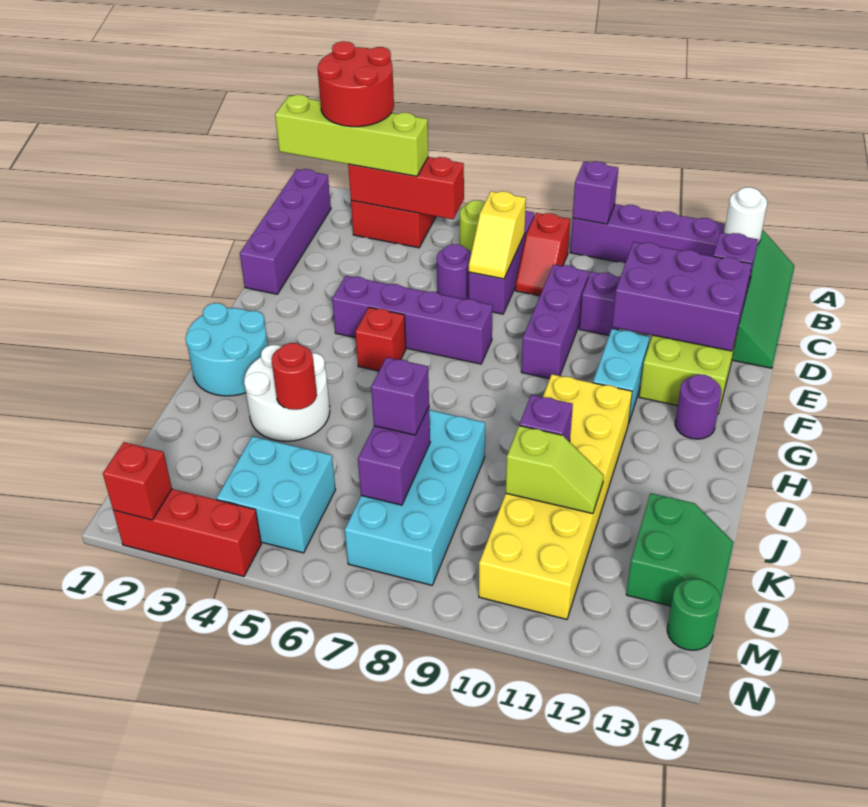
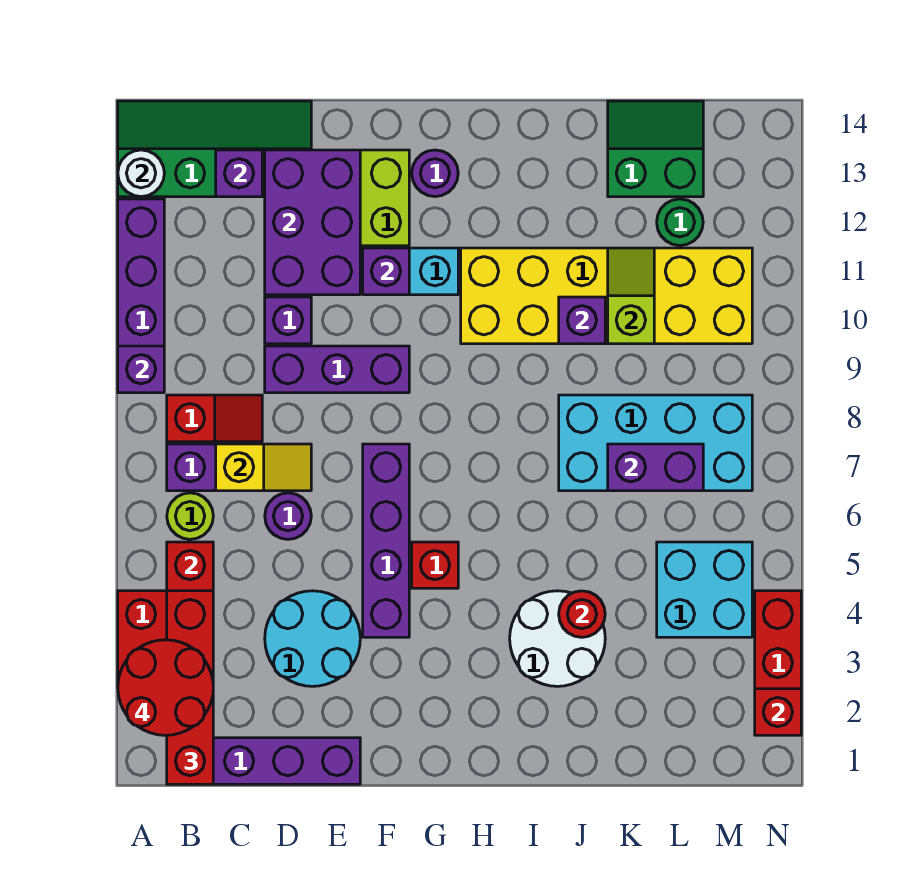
lime brick B1:B4 level 3 -> red brick B1:B4 level 3
cyan round brick H1:I2 level 1 -> cyan round brick D3:E4 level 1
purple brick K7 level 3 -> purple brick F11 level 2
green round brick M14 level 1 -> green round brick L12 level 1

